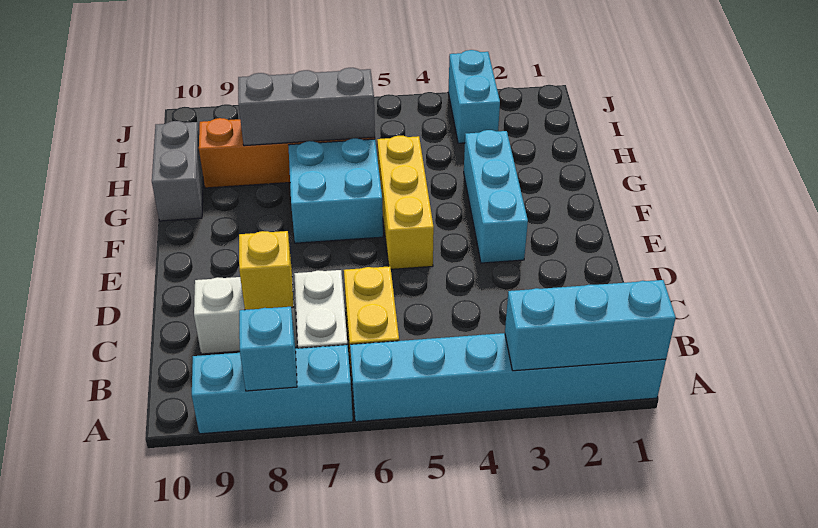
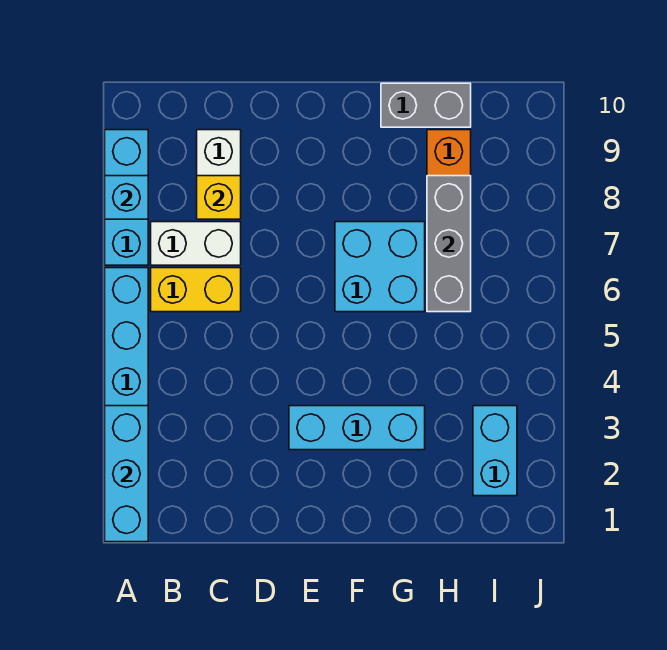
yellow brick E5:G5 level 1 -> none
cyan brick I3:J3 level 1 -> cyan brick I2:I3 level 1

